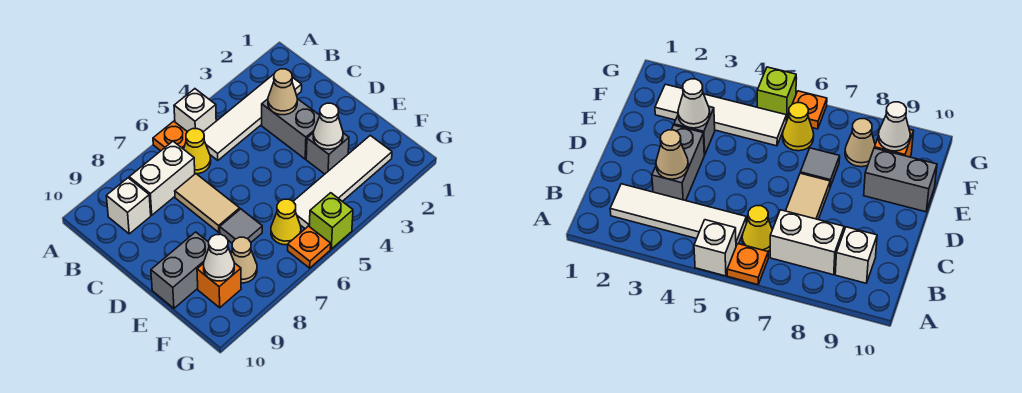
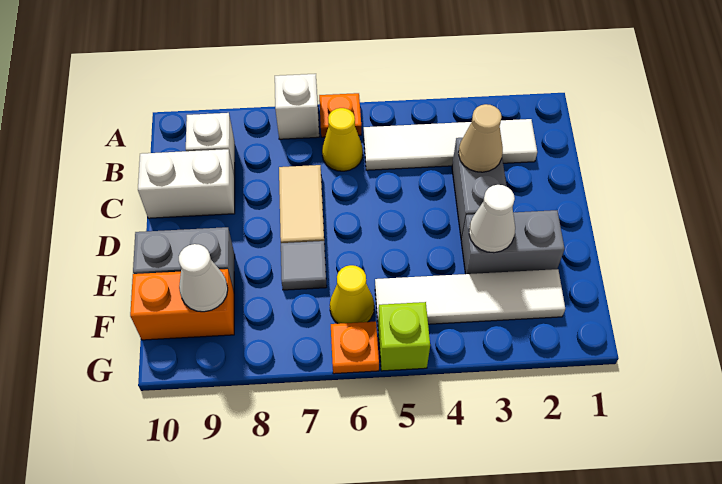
white brick A5 level 1 -> white brick A7 level 1
white brick B7:B8 level 1 -> white brick C9:C10 level 1
grey brick E3 level 1 -> grey brick E2:E3 level 1
tan cone F8 level 1 -> none
orange brick F9 level 1 -> orange brick F9:F10 level 1

